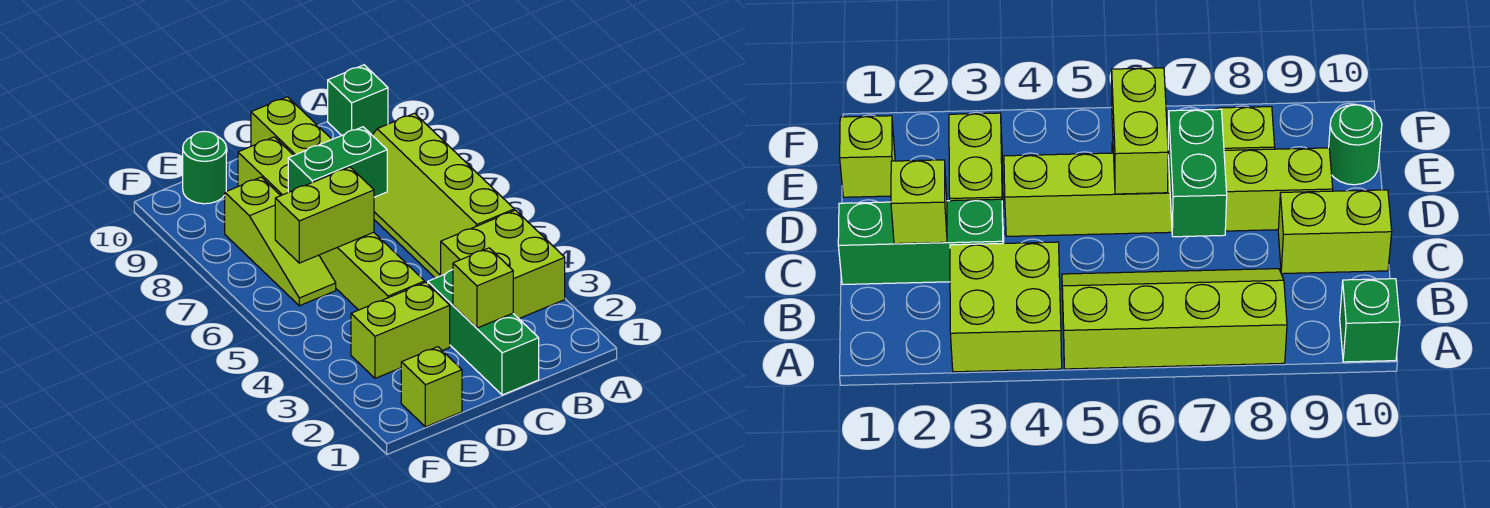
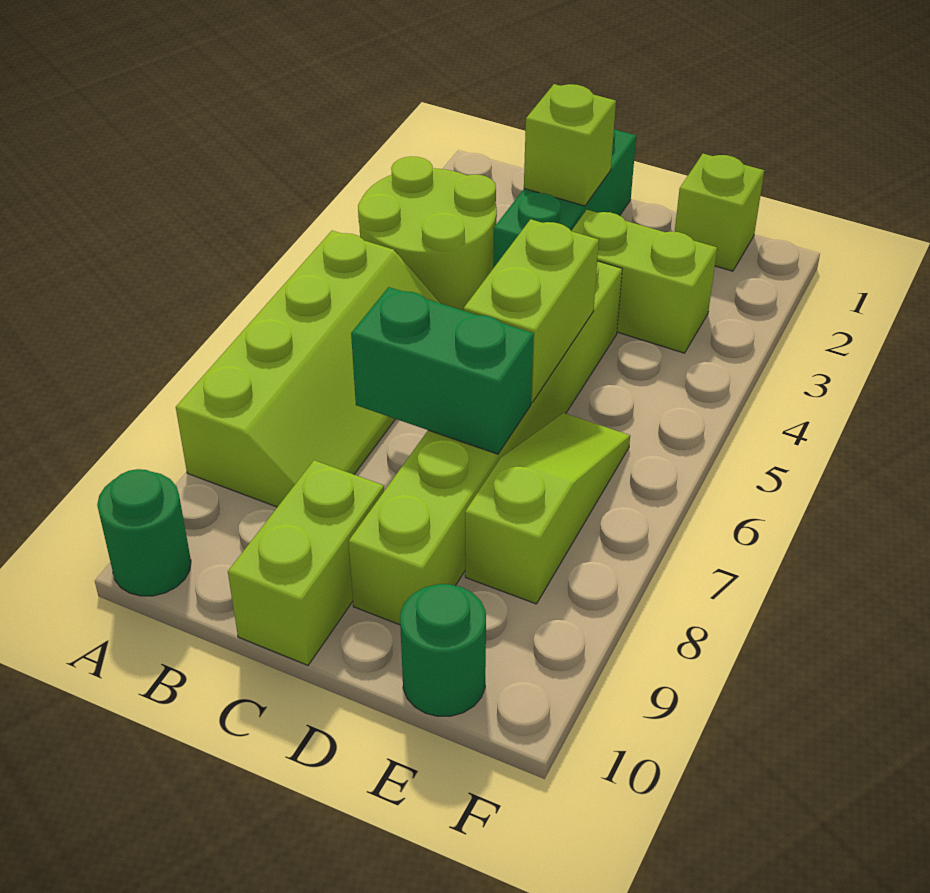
lime brick A3:B4 level 1 -> lime round brick A3:B4 level 1
green brick A10 level 1 -> green round brick A10 level 1
lime brick D6:E6 level 2 -> lime brick D5:D6 level 2

